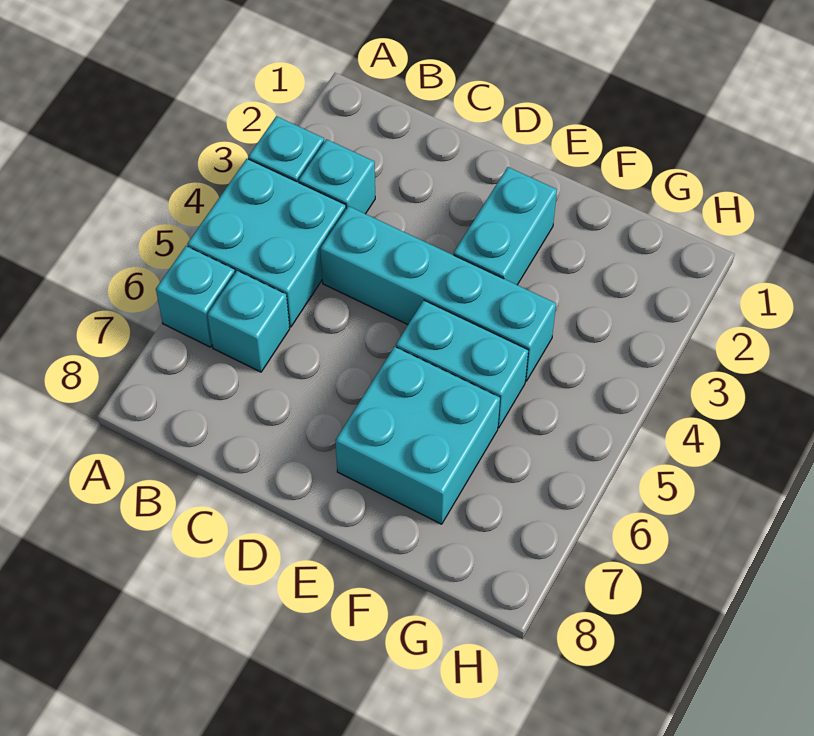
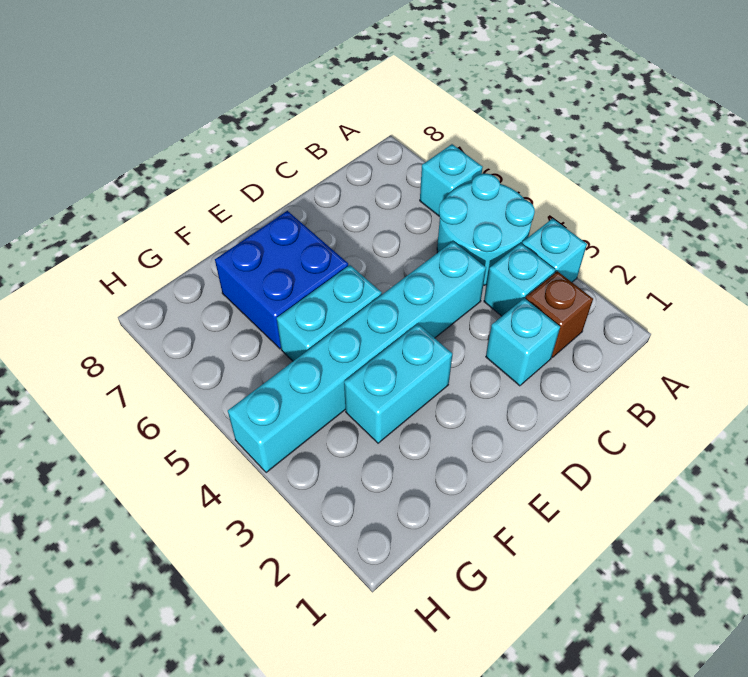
cyan brick A4:B5 level 1 -> cyan round brick A4:B5 level 1
none -> brown brick B2 level 1
cyan brick B6 level 1 -> cyan brick C2 level 1
cyan brick C4:F4 level 1 -> cyan brick C4:H4 level 1
cyan brick E2:E3 level 1 -> cyan brick E3:F3 level 1
cyan brick E6:F7 level 1 -> blue brick E6:F7 level 1

